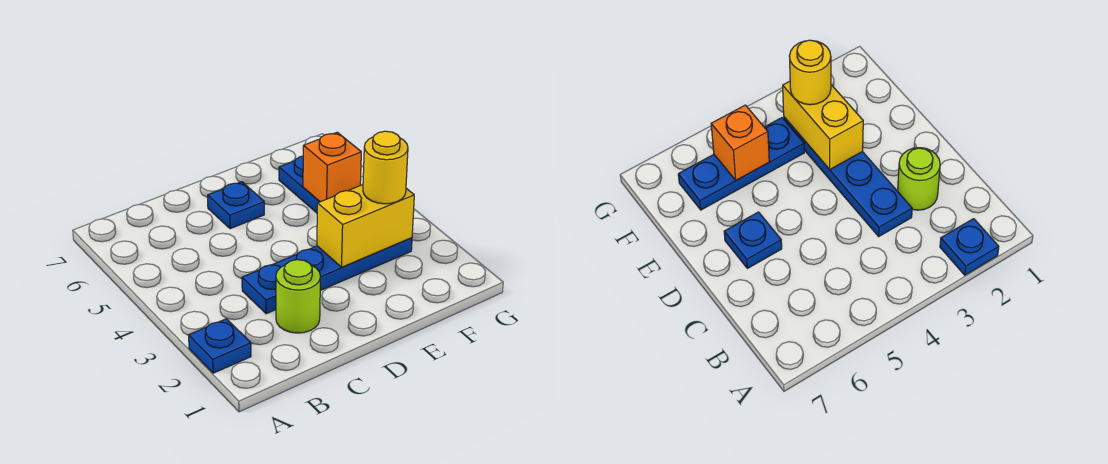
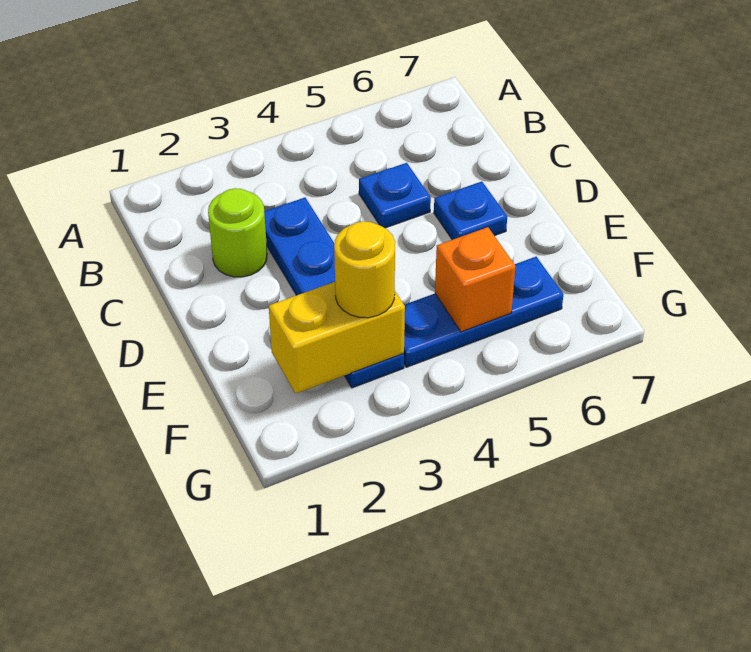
blue plate A2 level 1 -> blue plate C5 level 1
yellow brick E3:F3 level 2 -> yellow brick F2:F3 level 2

